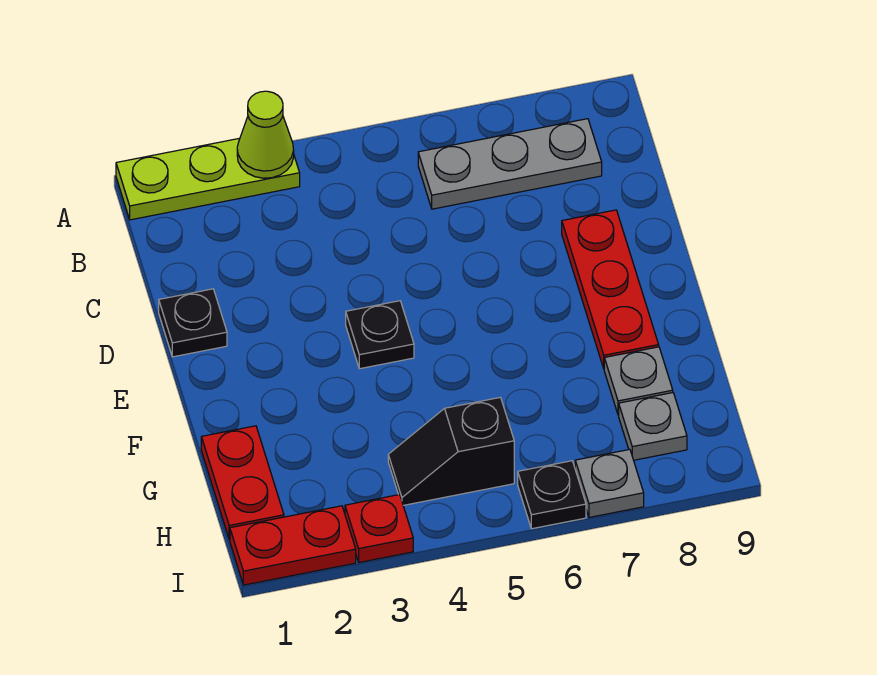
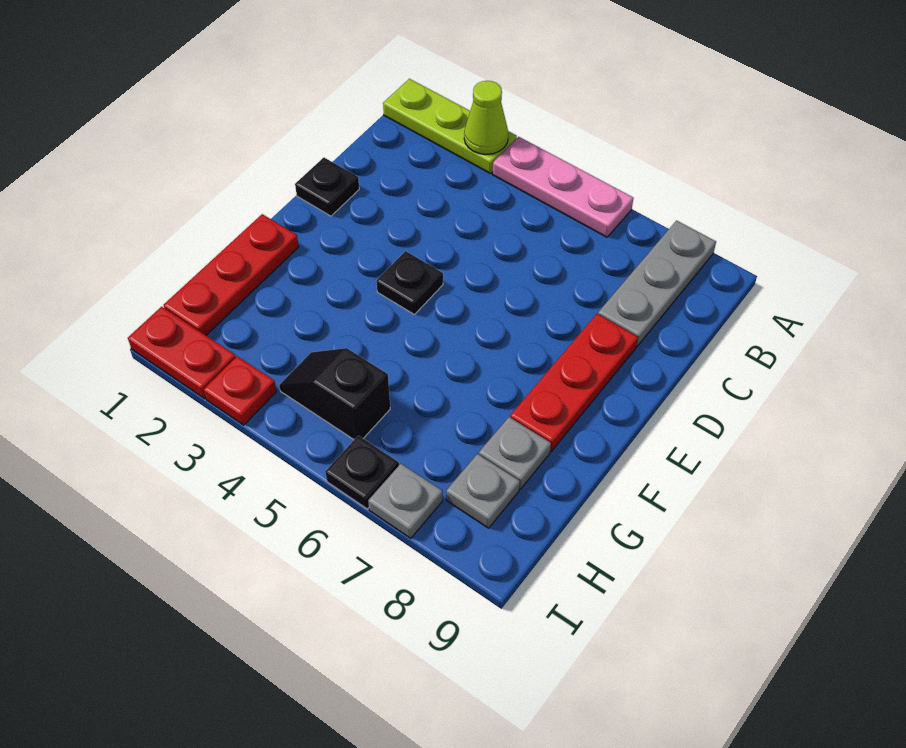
none -> pink plate A4:A6 level 1
grey plate B6:B8 level 1 -> grey plate A8:C8 level 1
red plate G1:H1 level 1 -> red plate F1:H1 level 1

